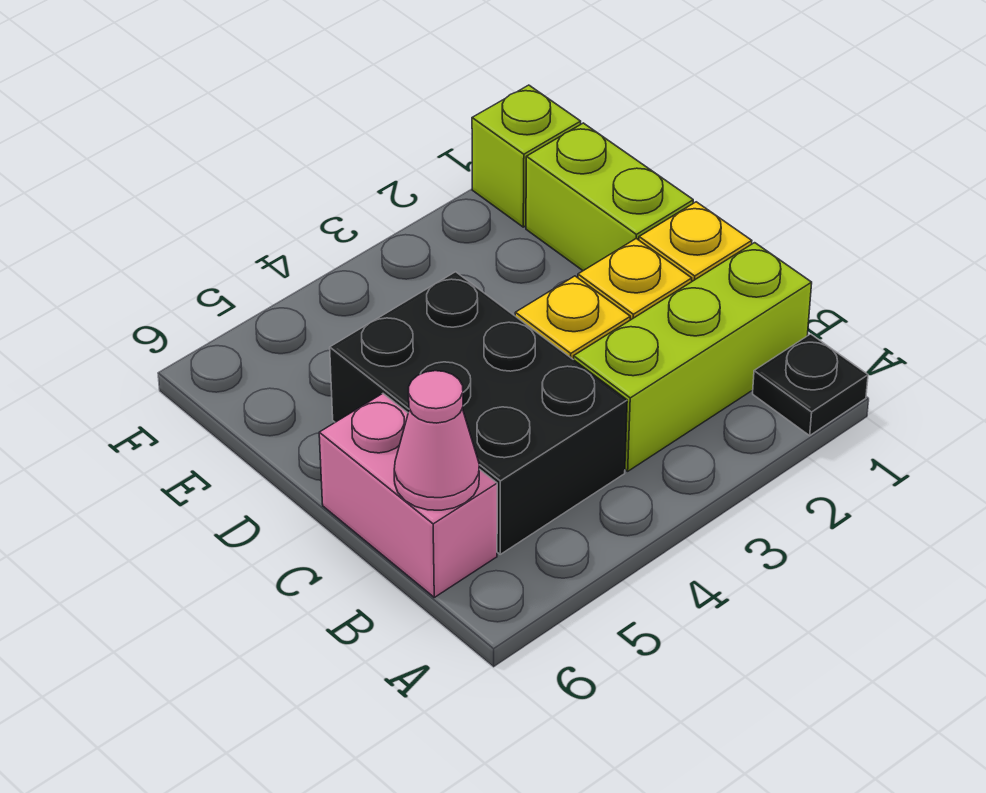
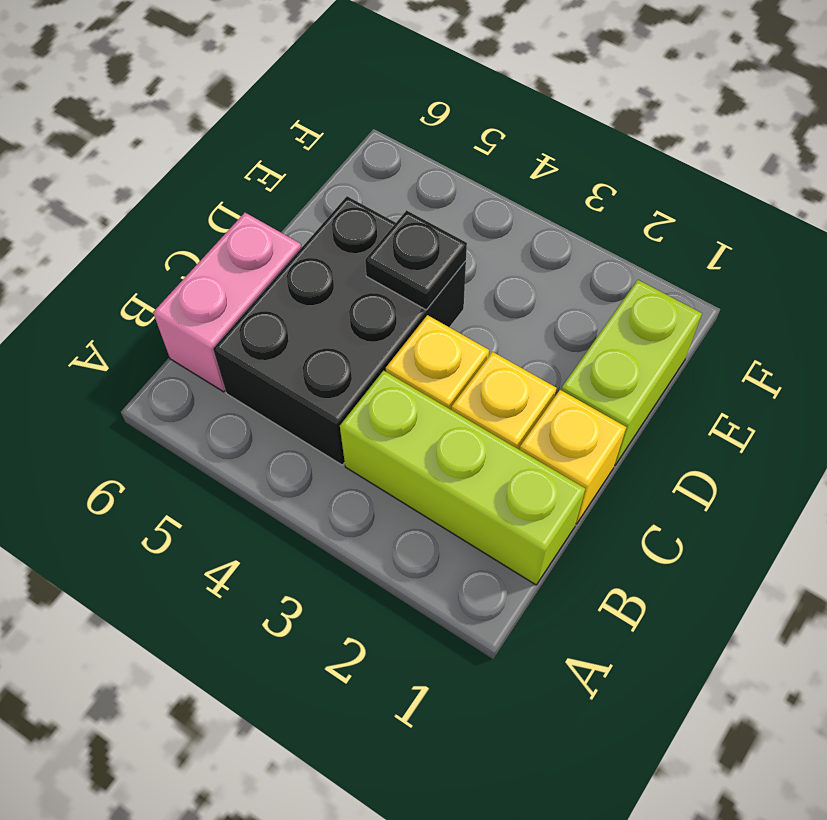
black plate A1 level 1 -> black plate D4 level 2
pink cone B6 level 2 -> none
lime brick F1 level 1 -> none

